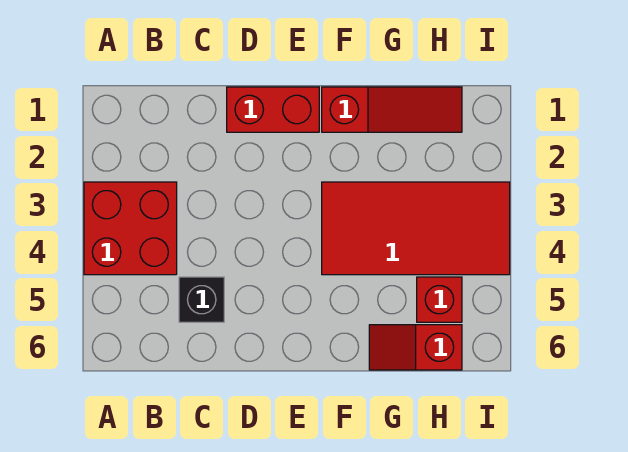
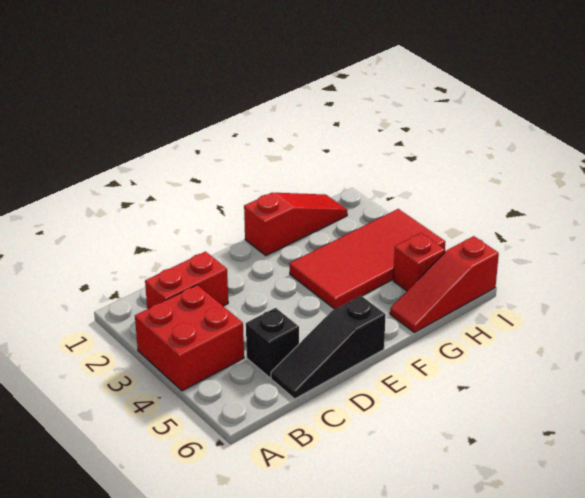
none -> black slope C6:E6 level 1 top E
red brick D1:E1 level 1 -> red brick B2:C2 level 1
red slope G6:H6 level 1 top H -> red slope G6:I6 level 1 top I

